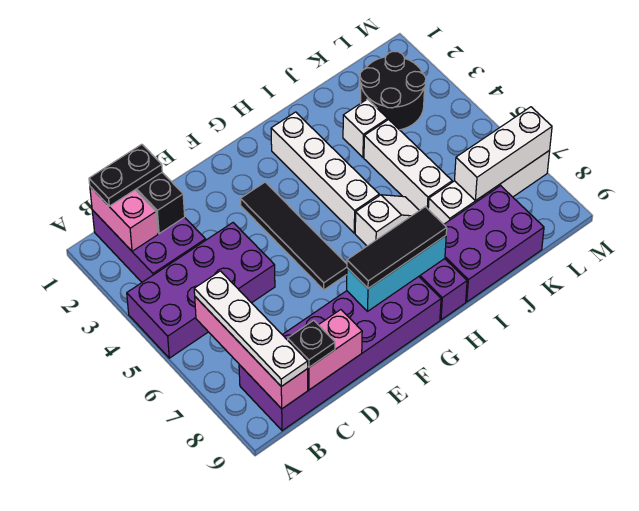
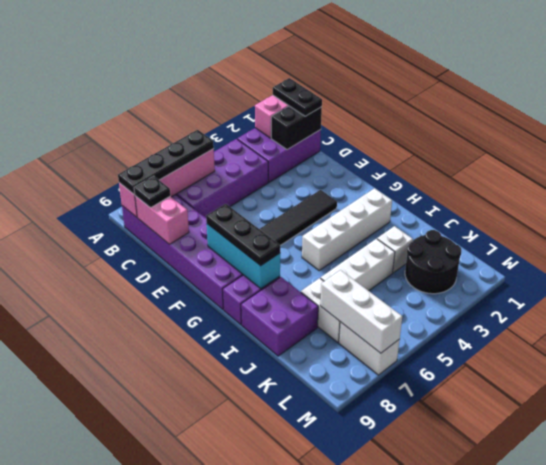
purple brick A4:D5 level 1 -> purple brick B4:C7 level 1
white plate B6:B9 level 3 -> black plate B6:B9 level 3
black tile F8:H8 level 3 -> black plate F8:H8 level 3
white slope H6:I6 level 1 top H -> none
purple brick I8:K9 level 1 -> purple brick I8:J9 level 1

